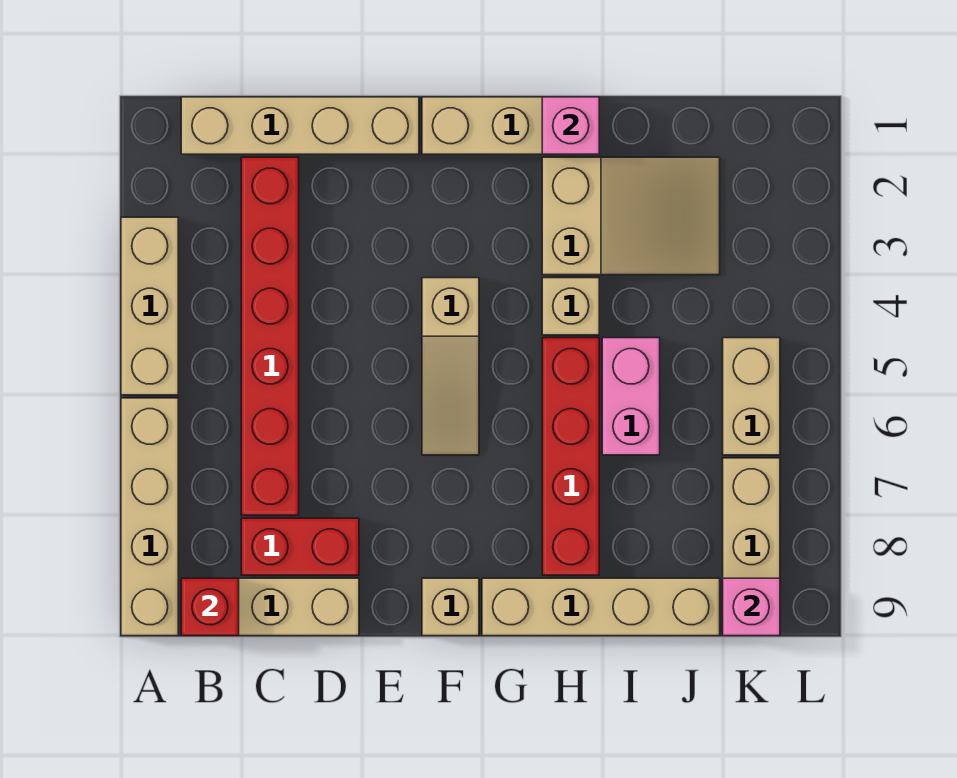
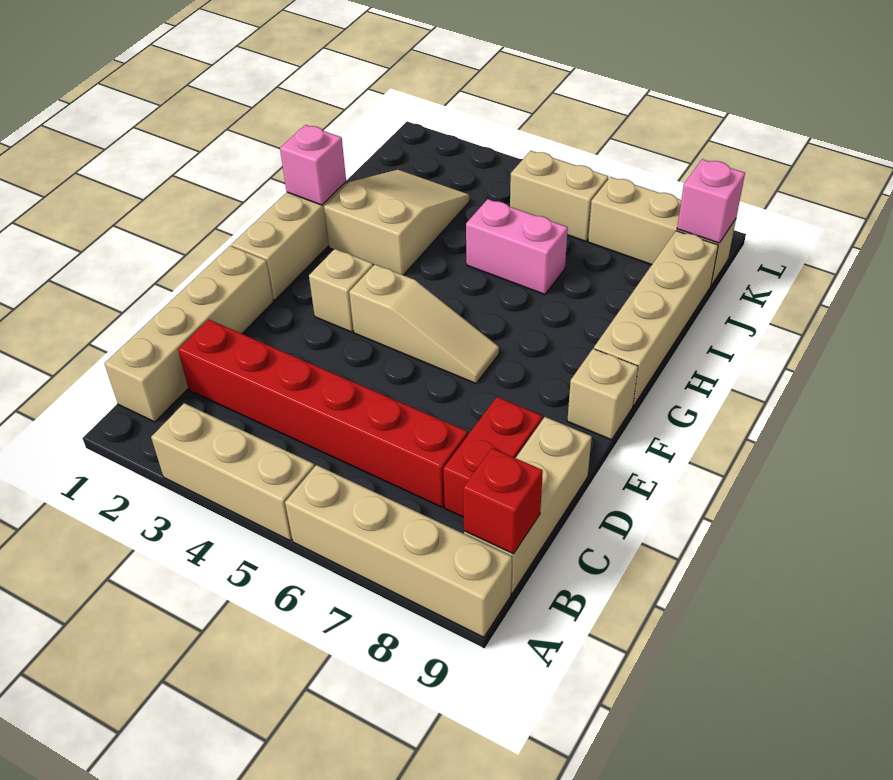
tan brick H4 level 1 -> tan brick F3 level 1
red brick H5:H8 level 1 -> none

